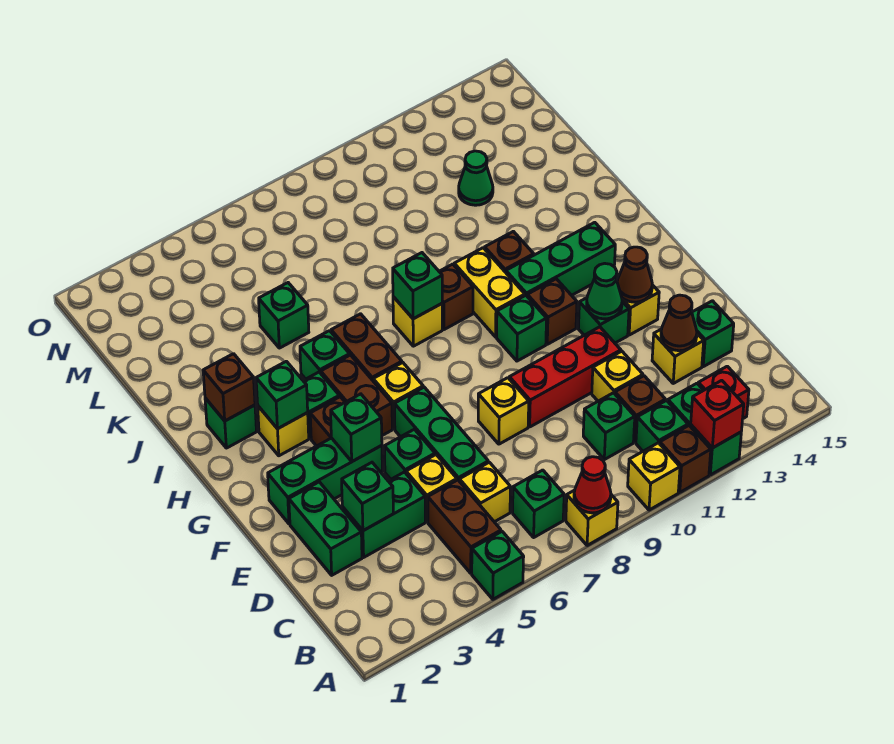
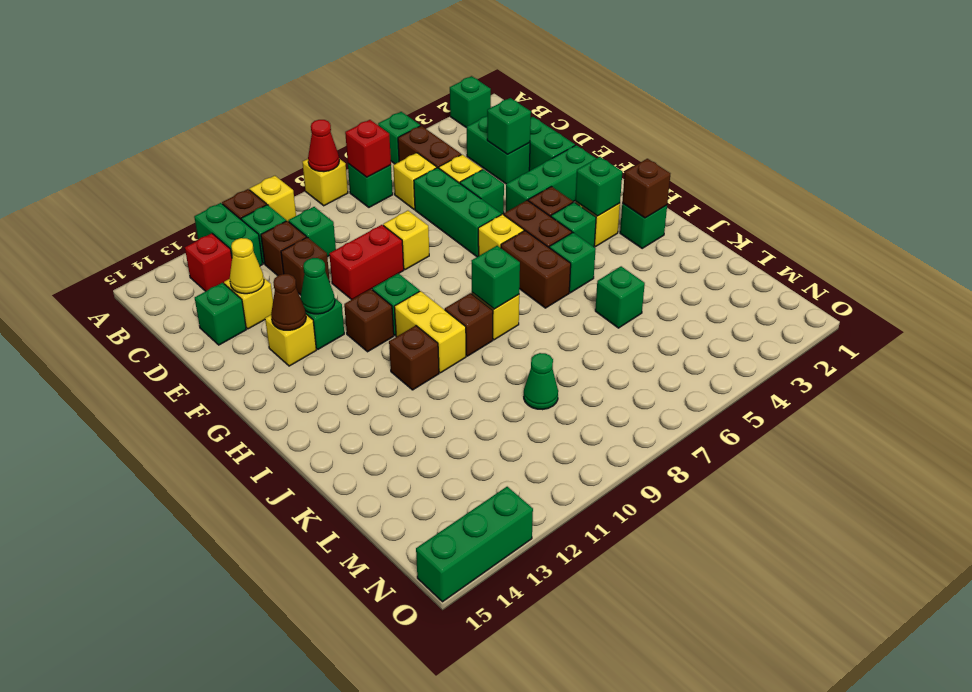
red brick A12 level 2 -> red brick B7 level 2
green brick D3:D4 level 1 -> green brick C3:D3 level 1
yellow brick D11 level 1 -> brown brick D11 level 1
brown cone D13 level 2 -> yellow cone D13 level 2
red brick E9:E11 level 1 -> red brick E9:E10 level 1
green brick F4 level 2 -> green brick A2 level 1
green brick H11:H13 level 1 -> green brick O13:O15 level 1
green cone L12 level 1 -> green cone L9 level 1

